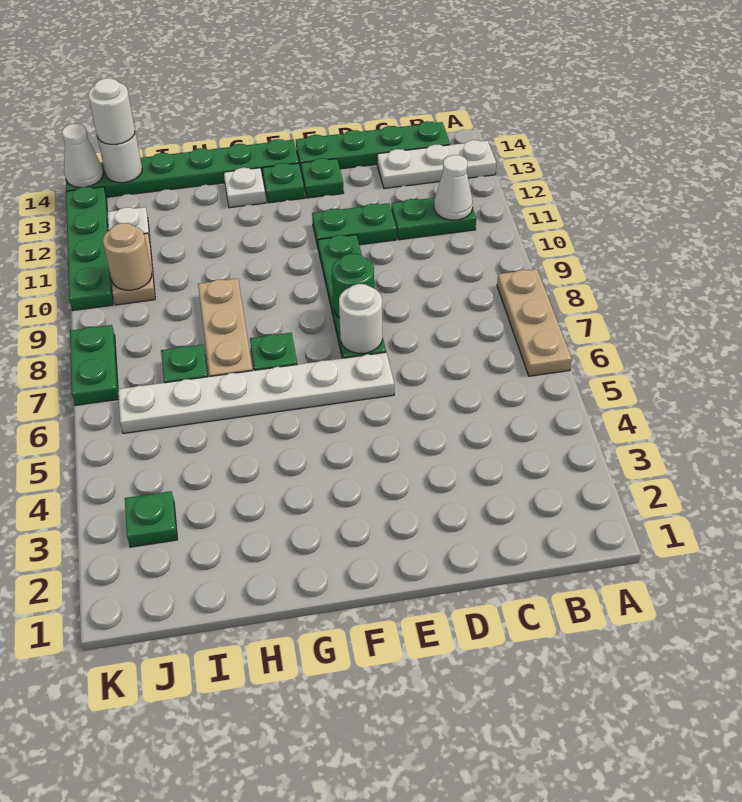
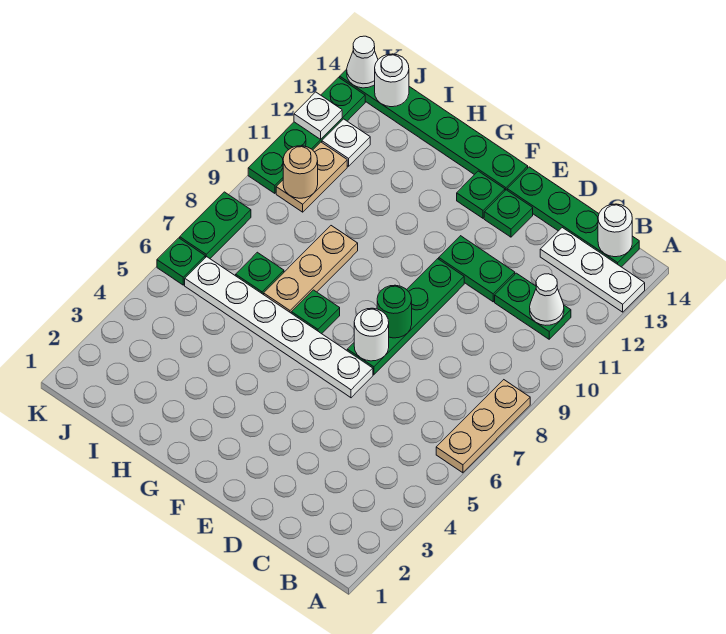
white plate G13 level 1 -> white plate K12 level 2
green plate J3 level 1 -> green plate K6 level 1
white round brick J14 level 3 -> white round brick B14 level 2

